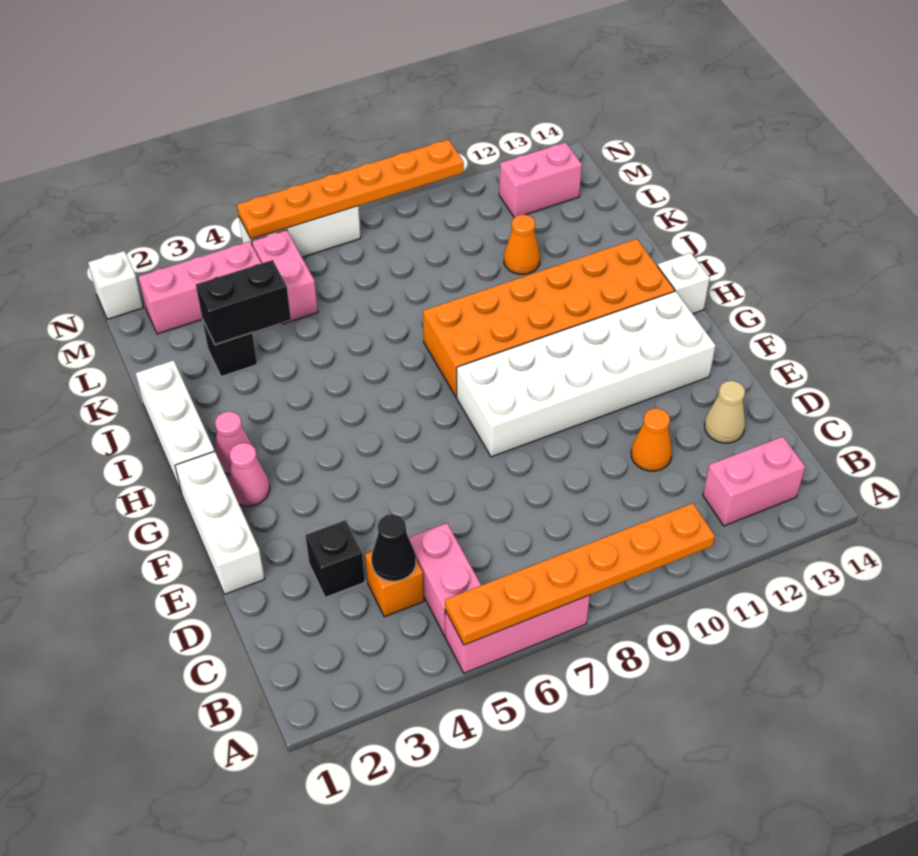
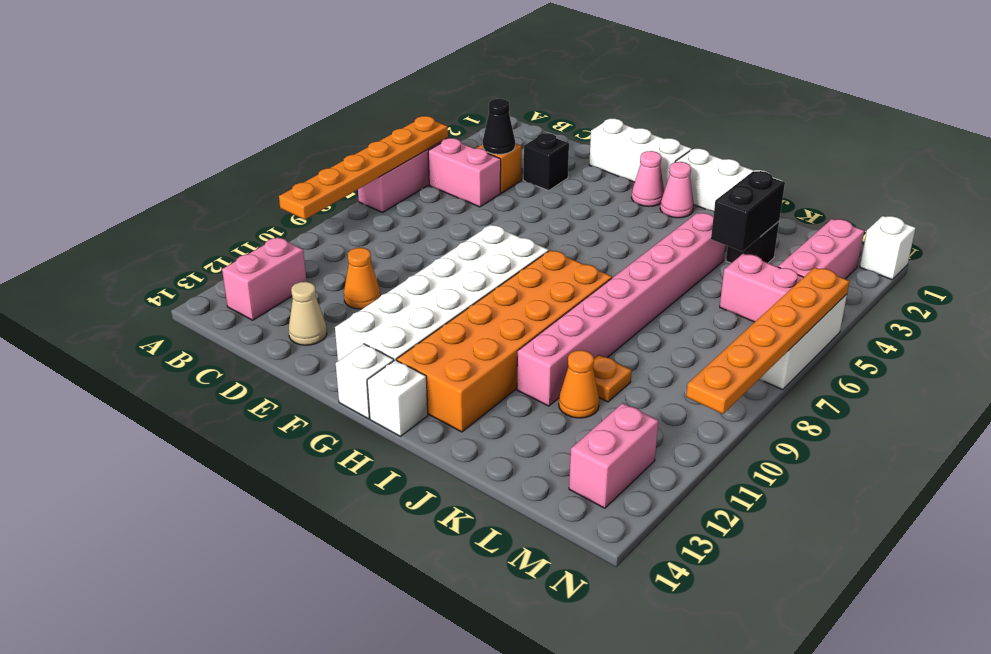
none -> white brick G14 level 1
none -> pink brick J4:J11 level 1
none -> orange plate K10 level 1

